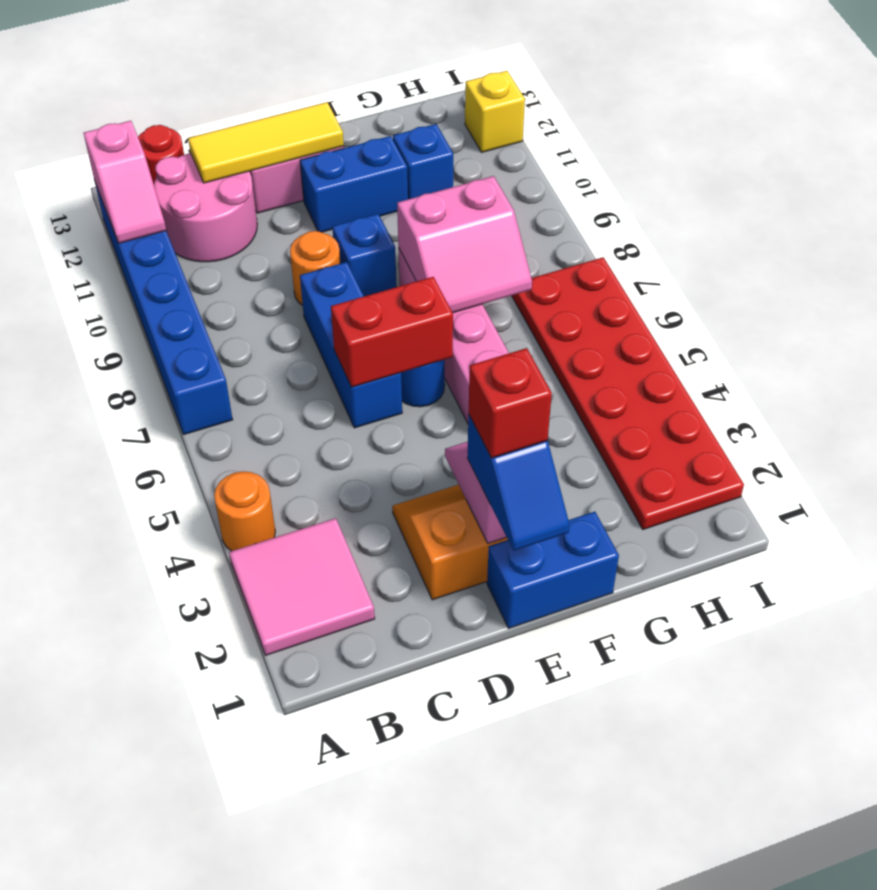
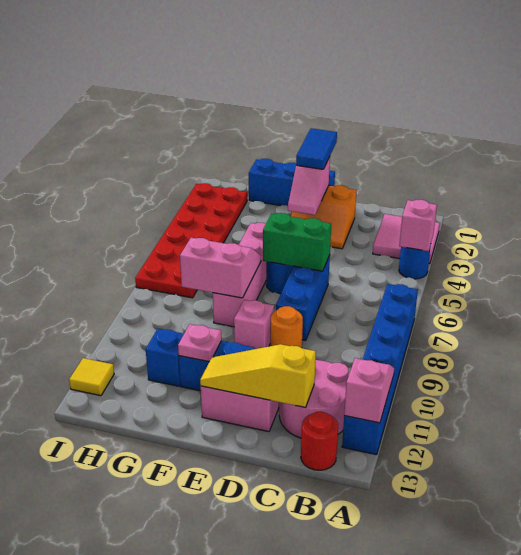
orange round brick A4 level 1 -> blue round brick A4 level 1
none -> pink brick A4 level 2
yellow tile C12:E12 level 2 -> yellow slope C12:E12 level 2 top C
red brick D6:E6 level 2 -> green brick D6:E6 level 2
blue brick E1:F1 level 1 -> blue brick E1:G1 level 1
blue slope E1:E2 level 3 top 2 -> blue tile E1:E2 level 3
red brick E2 level 4 -> none
blue brick E9 level 1 -> pink brick E9 level 1
none -> pink plate F11 level 2
yellow brick I12 level 1 -> yellow tile I12 level 1

